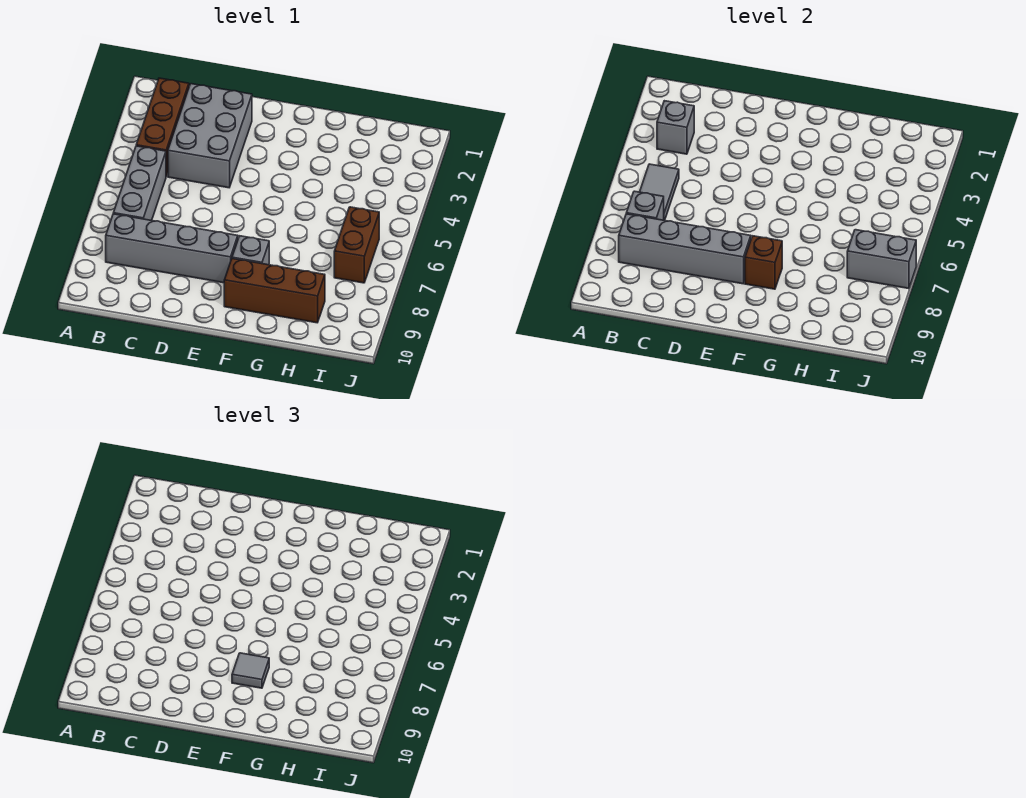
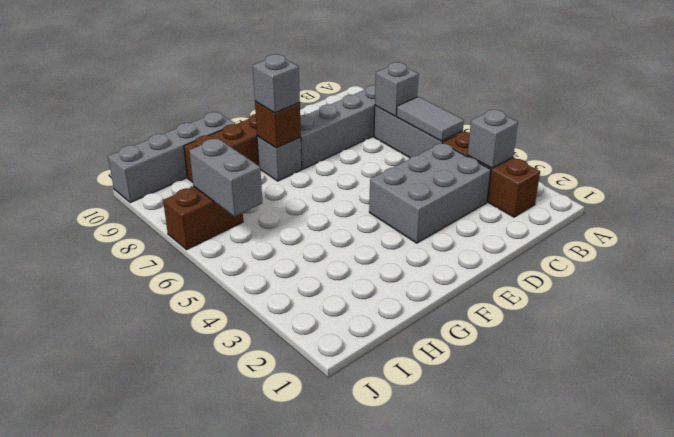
grey brick B8:E8 level 2 -> grey brick G10:J10 level 1
grey brick C2:D4 level 1 -> grey brick C3:E4 level 1
grey tile F8 level 3 -> grey brick F8 level 3
brown brick I6:I7 level 1 -> brown brick I7:J7 level 1
grey brick I7:J7 level 2 -> grey brick I6:I7 level 2

